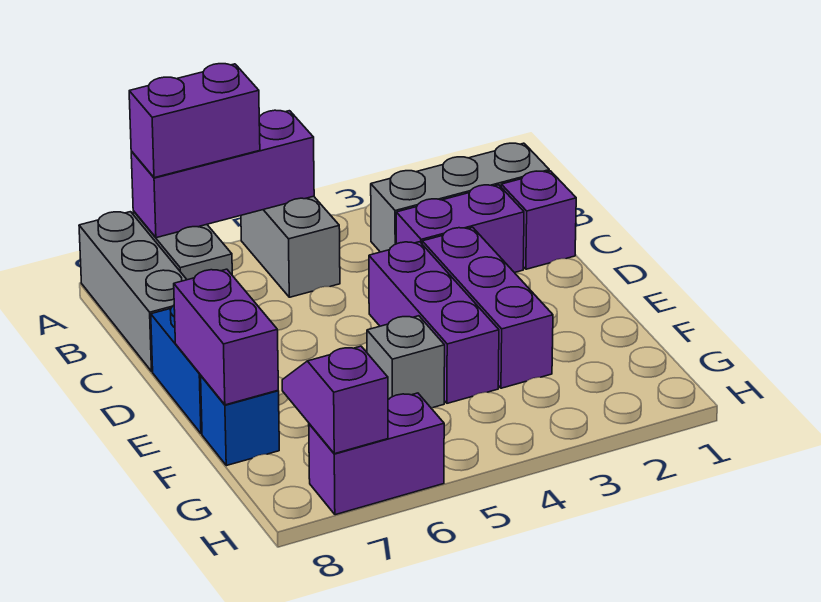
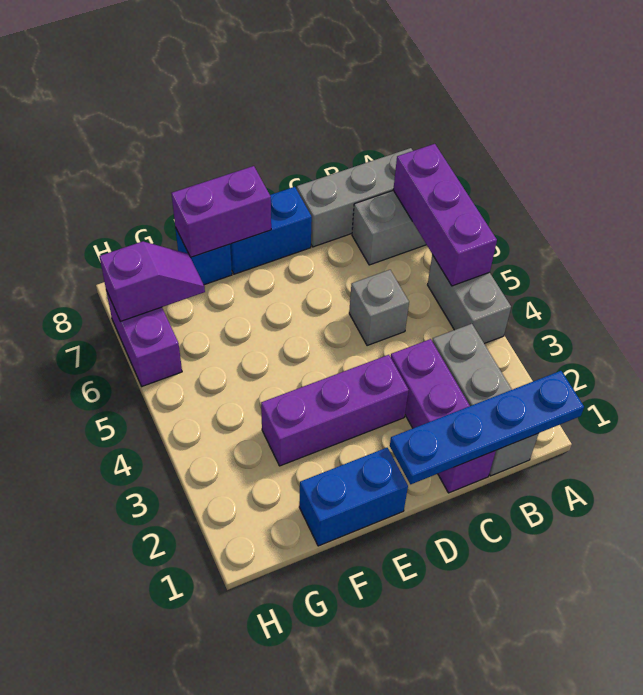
none -> blue plate A1:D1 level 2
grey brick A5:B5 level 1 -> grey brick A4:A5 level 1
purple brick A6:A7 level 3 -> none
purple brick D4:F4 level 1 -> none
none -> blue brick E1:F1 level 1
grey brick F5 level 1 -> grey brick C5 level 1

